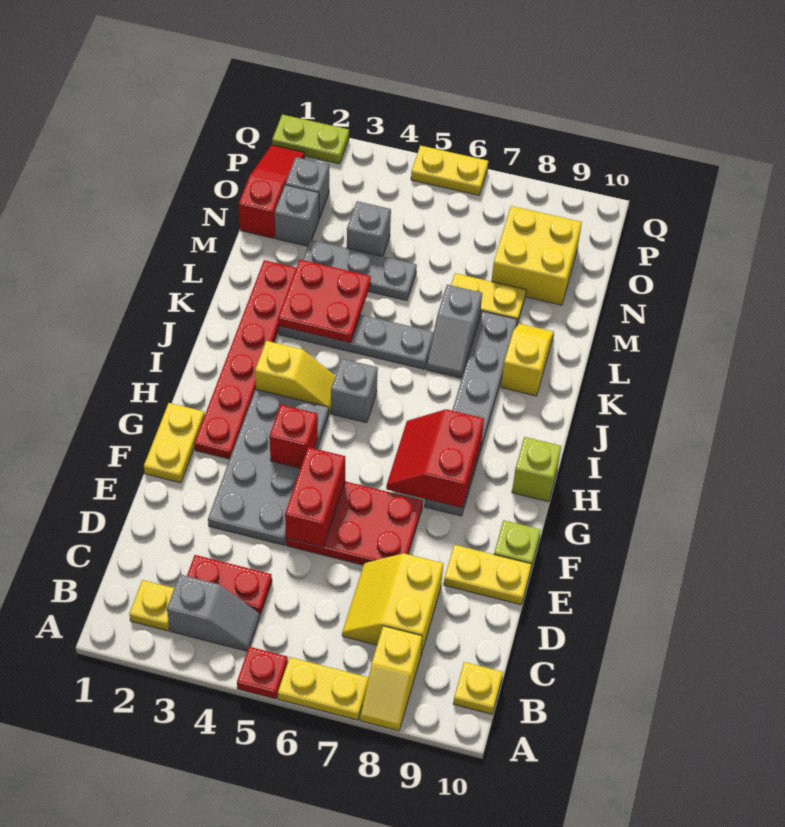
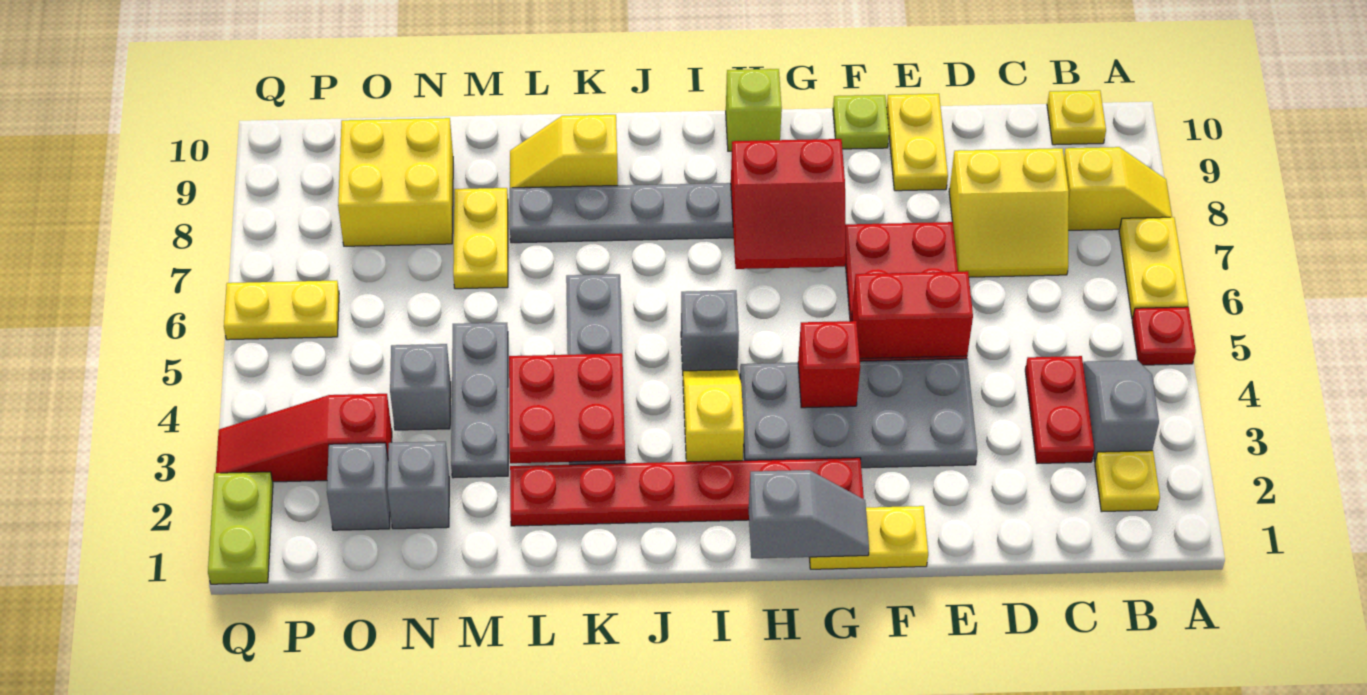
grey slope K7:L7 level 1 top L -> grey slope G1:H1 level 2 top H
red slope N1:P1 level 1 top N -> red slope O3:Q3 level 1 top O
yellow plate Q5:Q6 level 1 -> yellow plate P6:Q6 level 1

